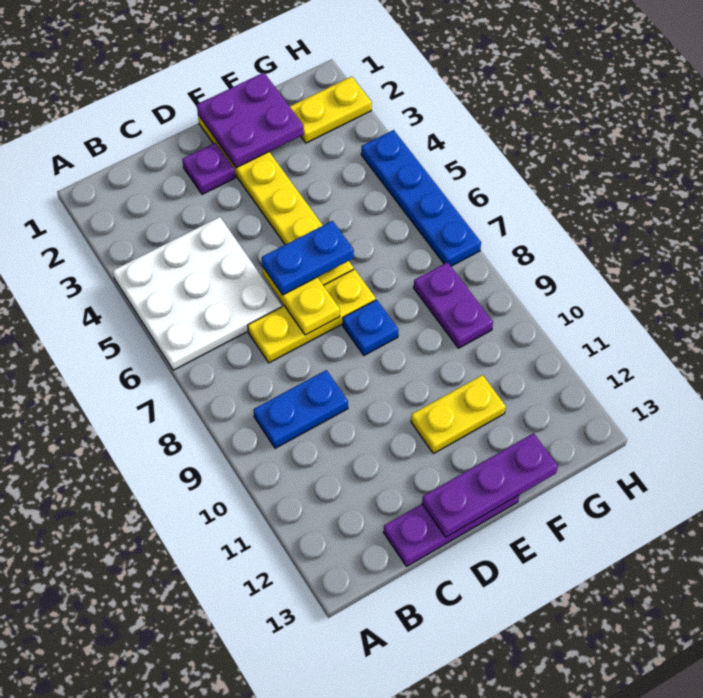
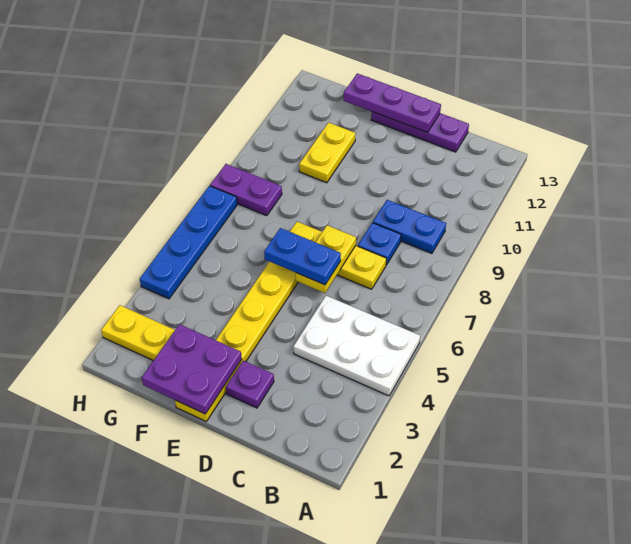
white plate A4:C6 level 1 -> white plate A4:C5 level 1
blue plate E8 level 1 -> blue plate C8 level 1
yellow plate E11:F11 level 1 -> yellow plate F10:F11 level 1
purple plate G8:G9 level 1 -> purple plate G8:H8 level 1

